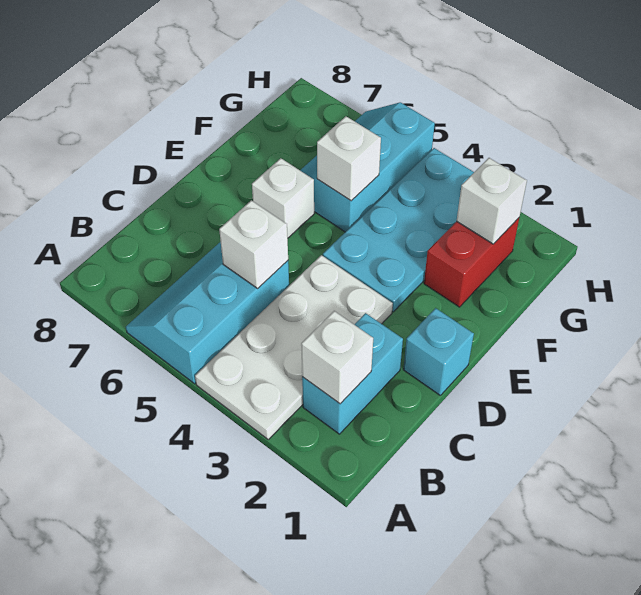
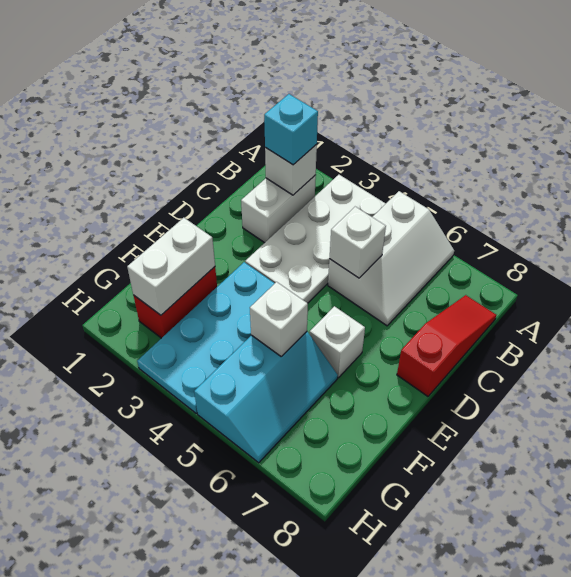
cyan slope A5:C6 level 1 top 5 -> white slope A5:C6 level 1 top 5
cyan brick B2:C2 level 1 -> white brick B2:C2 level 1
none -> red slope B8:D8 level 1 top D
cyan brick D1 level 1 -> cyan brick B2 level 3
white brick G2 level 2 -> white brick F2:G2 level 2

